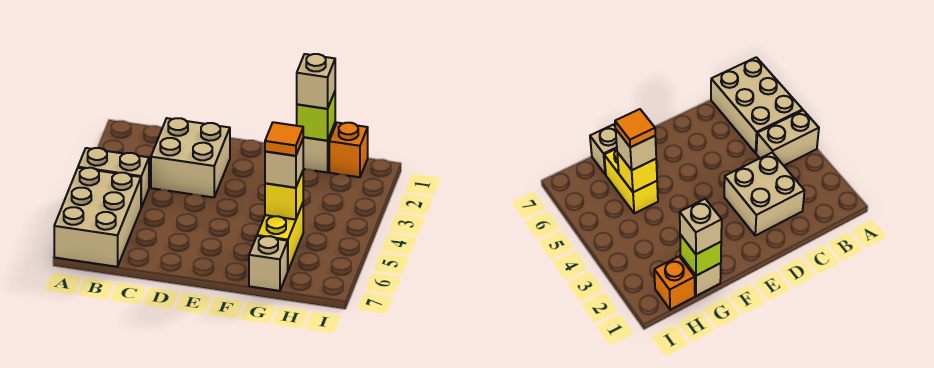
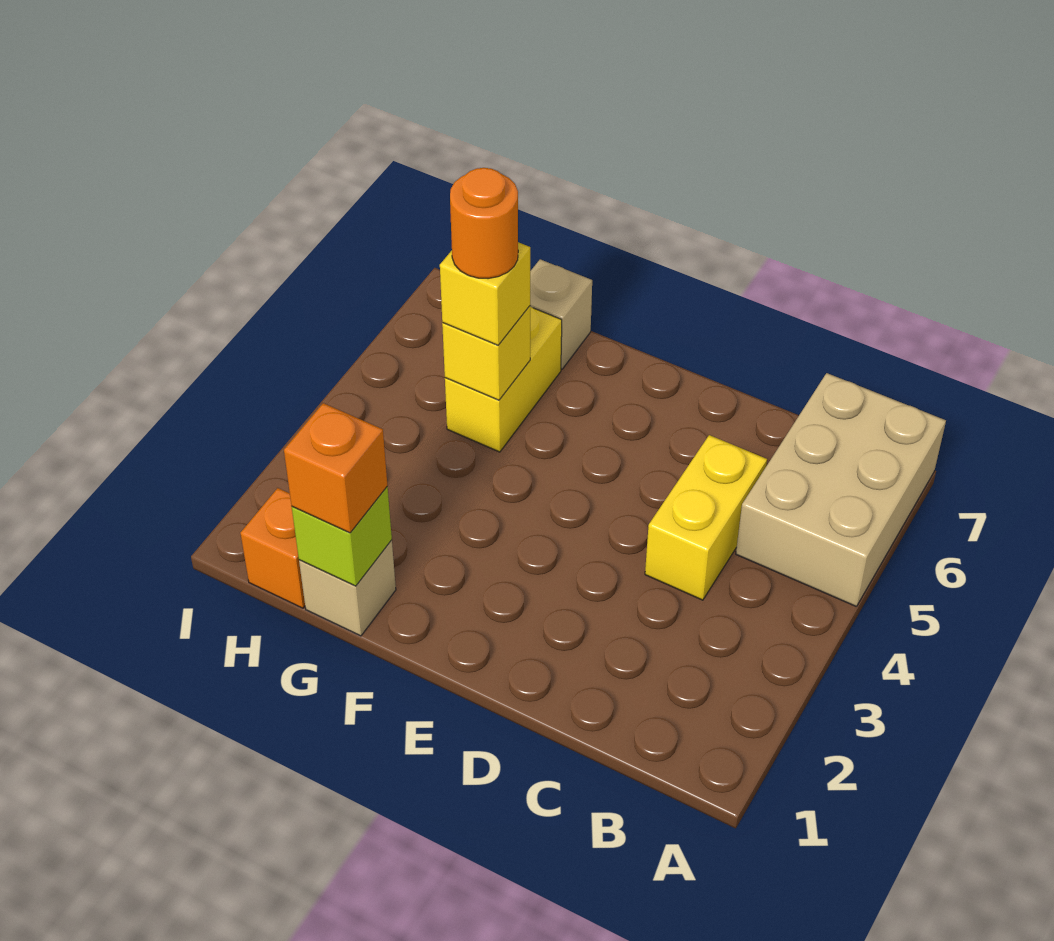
tan brick A4:B4 level 1 -> none
tan brick C2:D3 level 1 -> none
none -> yellow brick C4:C5 level 1
tan brick G1 level 3 -> orange brick G1 level 3
tan brick G5 level 3 -> yellow brick G5 level 3
orange tile G5 level 4 -> orange round brick G5 level 4

